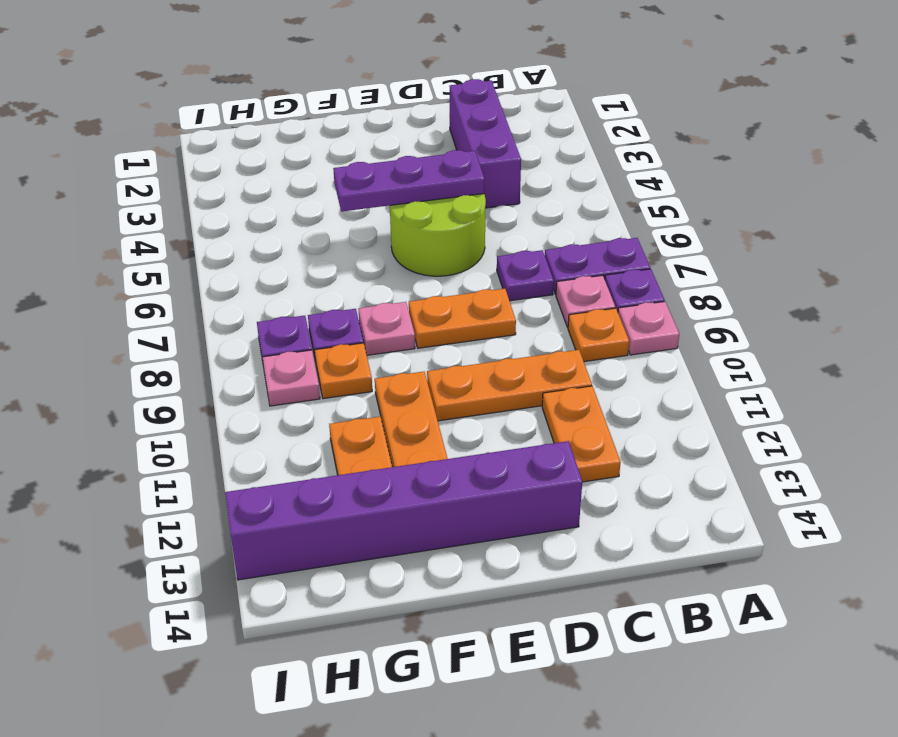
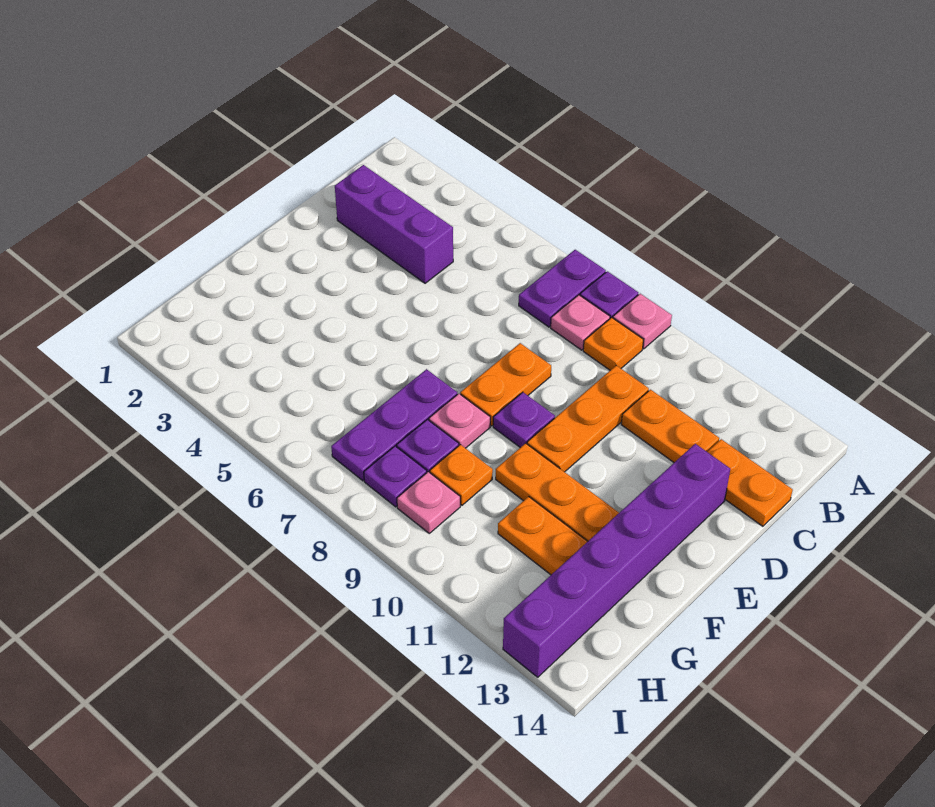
purple plate C7 level 1 -> purple plate E9 level 1
none -> orange plate C13:C14 level 1
lime round brick D5:E6 level 1 -> none
purple plate D5:F5 level 2 -> purple plate F7:H7 level 1

